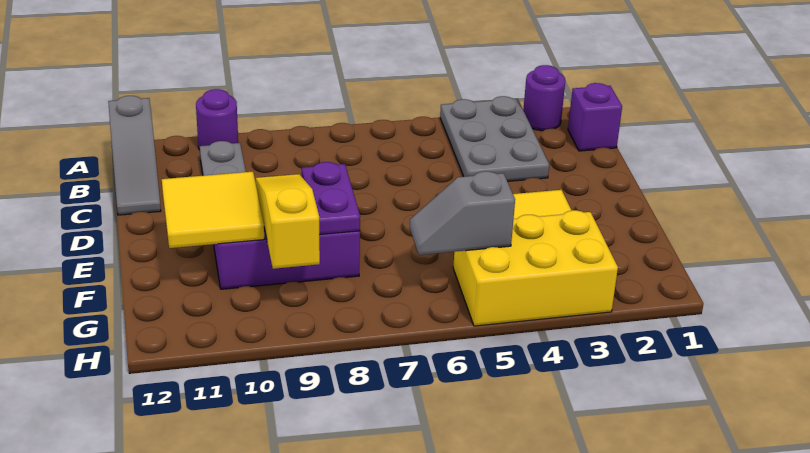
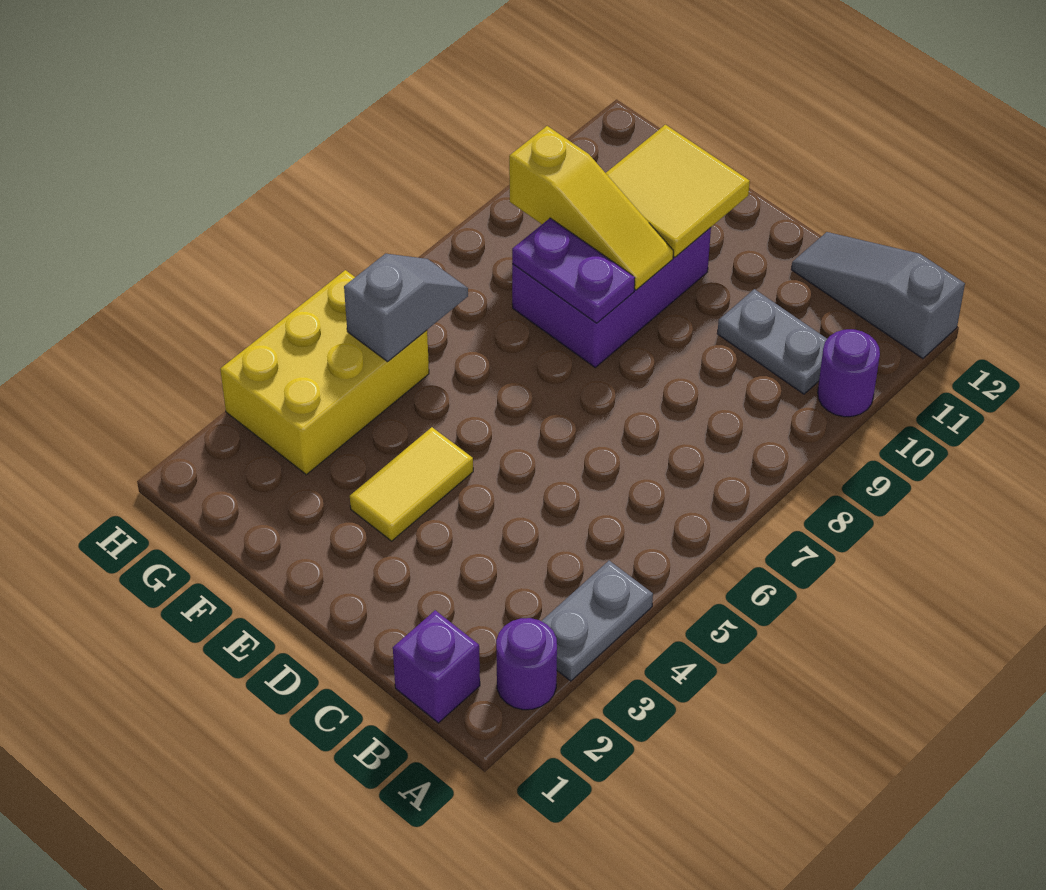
grey plate A3:C4 level 1 -> grey plate A3:A4 level 1

